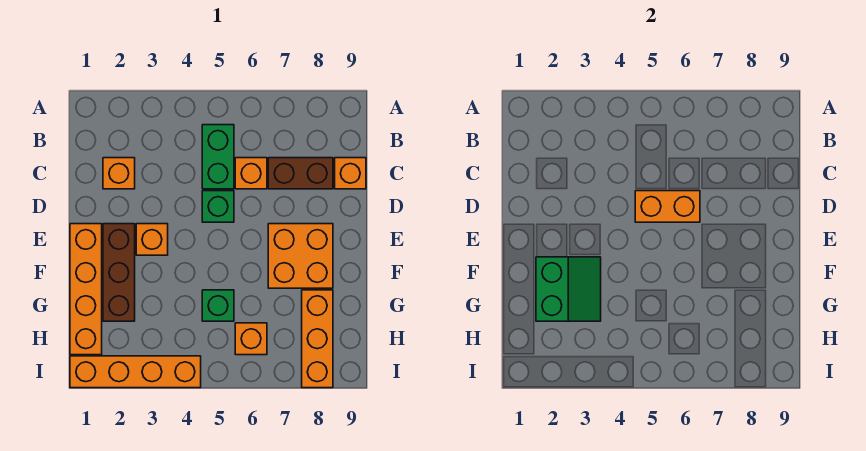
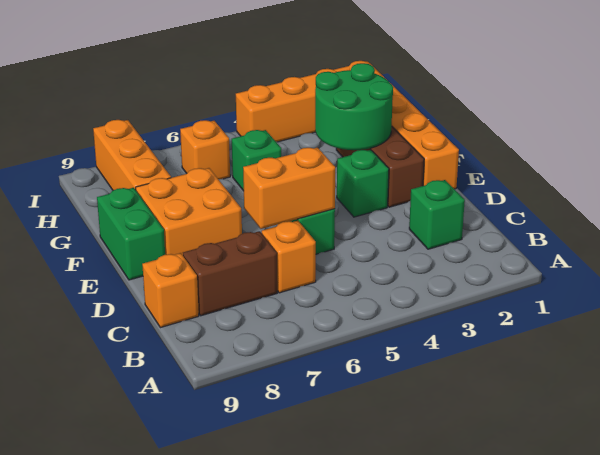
green brick B5:C5 level 1 -> green brick E9:F9 level 1
orange brick C2 level 1 -> green brick C2 level 1
orange brick E3 level 1 -> green brick E3 level 1
green slope F2:G3 level 2 top 2 -> green round brick F2:G3 level 2

